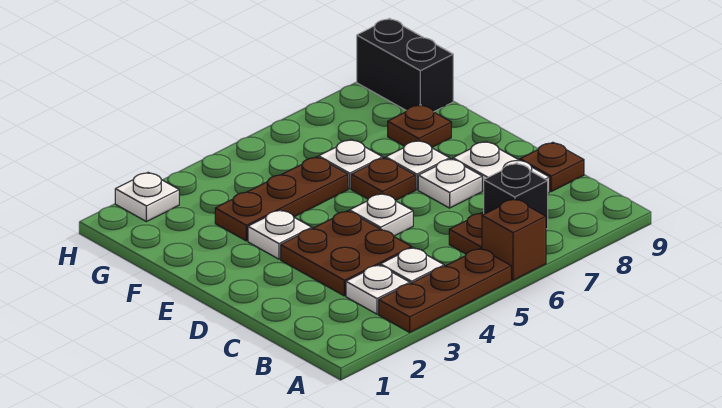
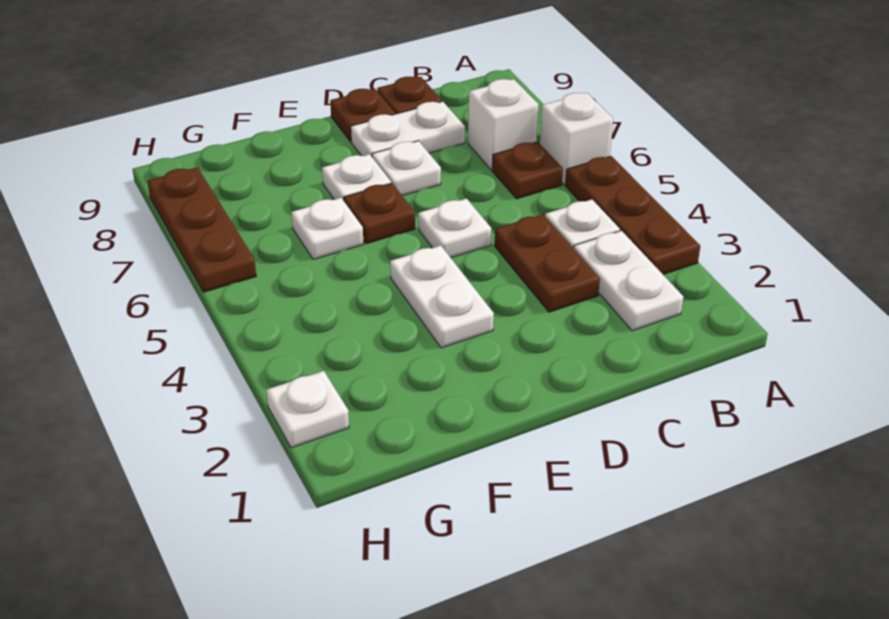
brown brick A6 level 1 -> white brick A6 level 1
white plate B3 level 1 -> white plate B2:B3 level 1
black brick B7 level 1 -> white brick B7 level 1
brown plate C3:D4 level 1 -> brown plate C3:C4 level 1
white plate E3 level 1 -> white plate E3:E4 level 1
brown plate F3:F5 level 1 -> brown plate H6:H8 level 1
brown plate F8 level 1 -> brown plate D9 level 1
black brick G9:H9 level 1 -> none

